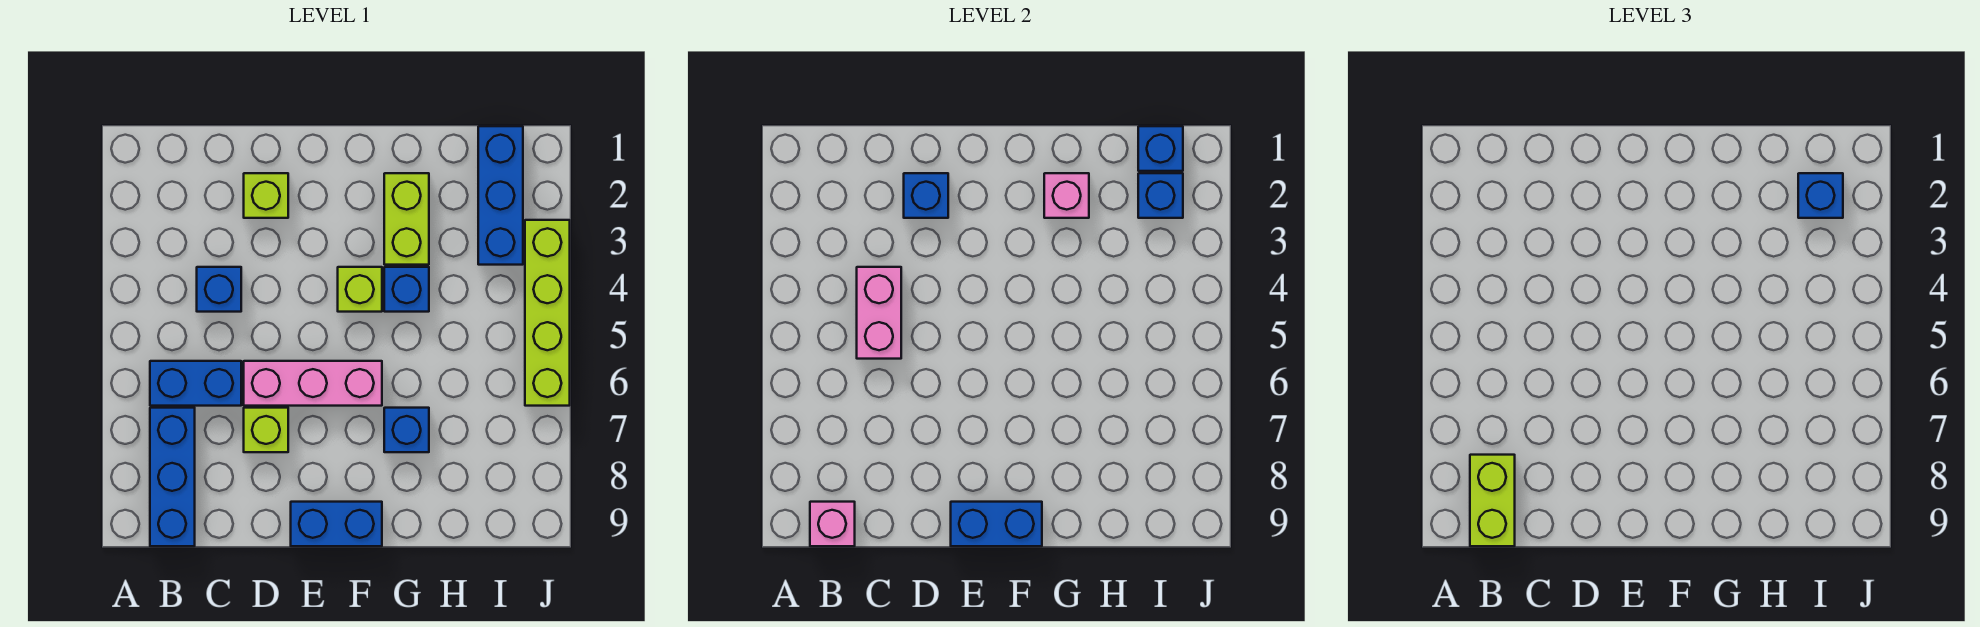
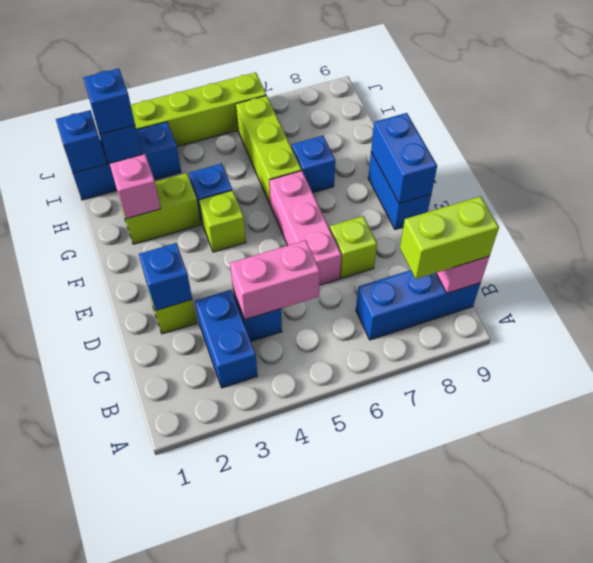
blue brick B6:C6 level 1 -> blue brick B3:C3 level 1
none -> lime brick G6:I6 level 1

